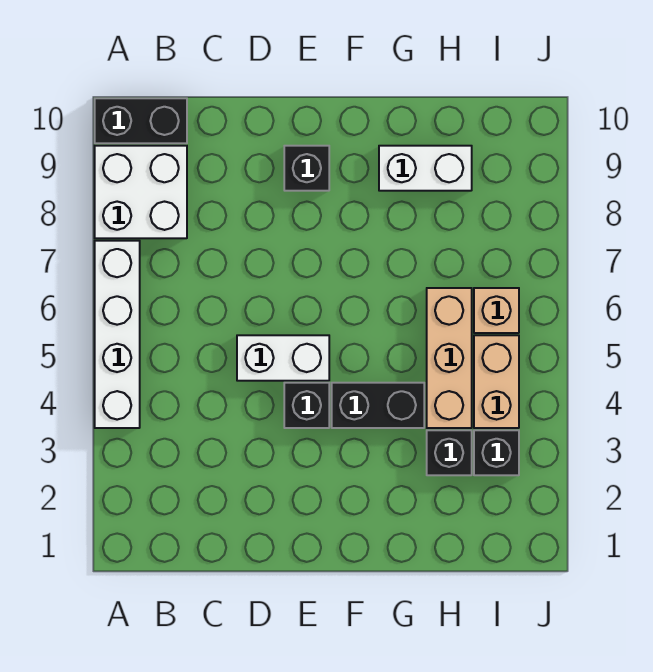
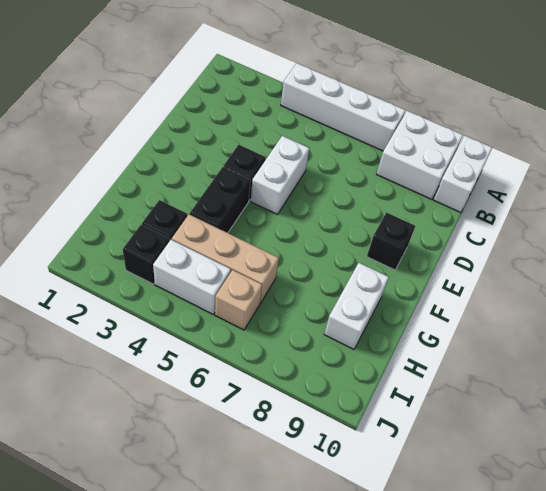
black brick A10:B10 level 1 -> white brick A10:B10 level 1
tan brick I4:I5 level 1 -> white brick I4:I5 level 1

